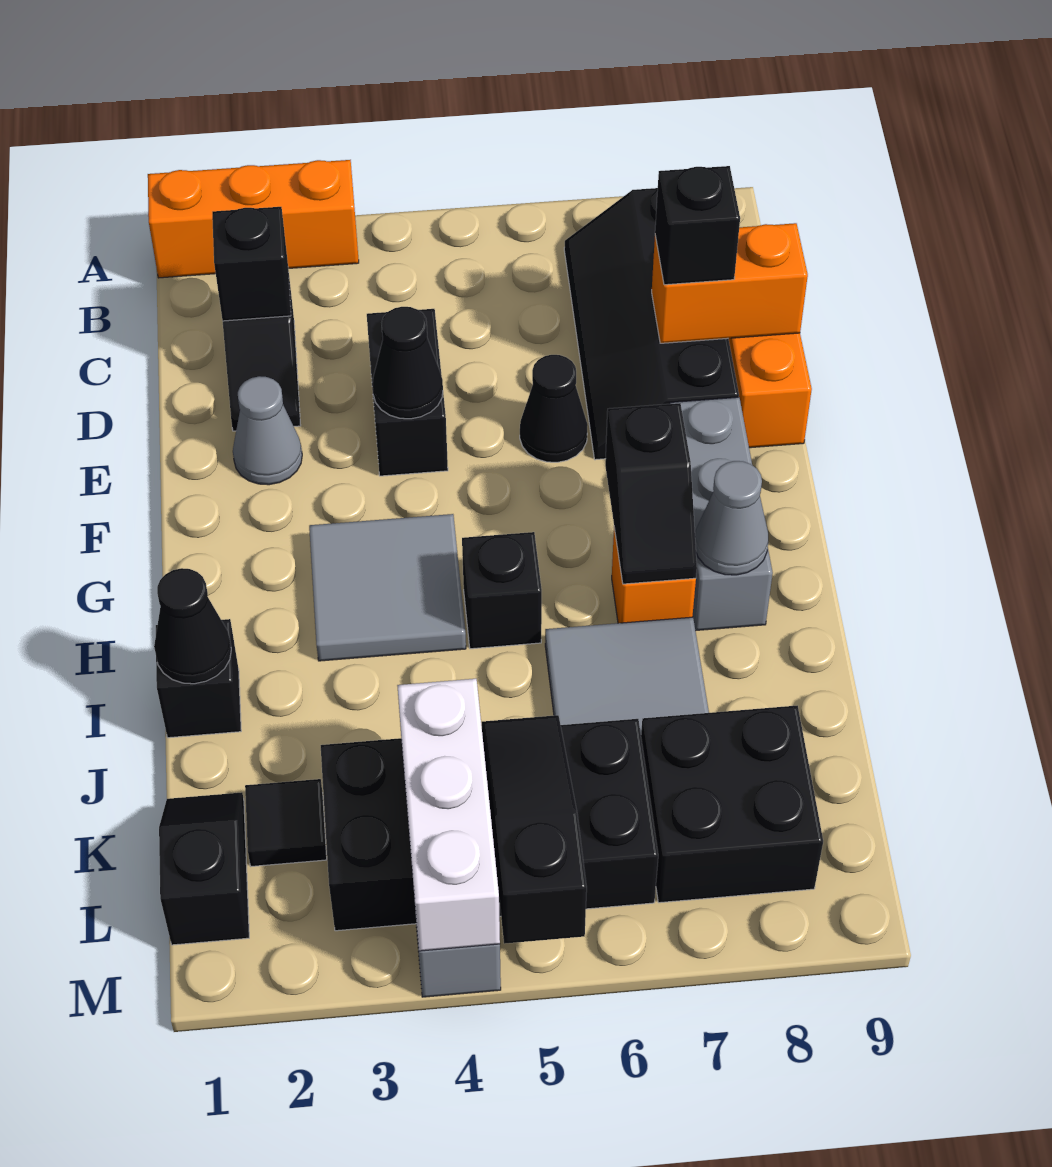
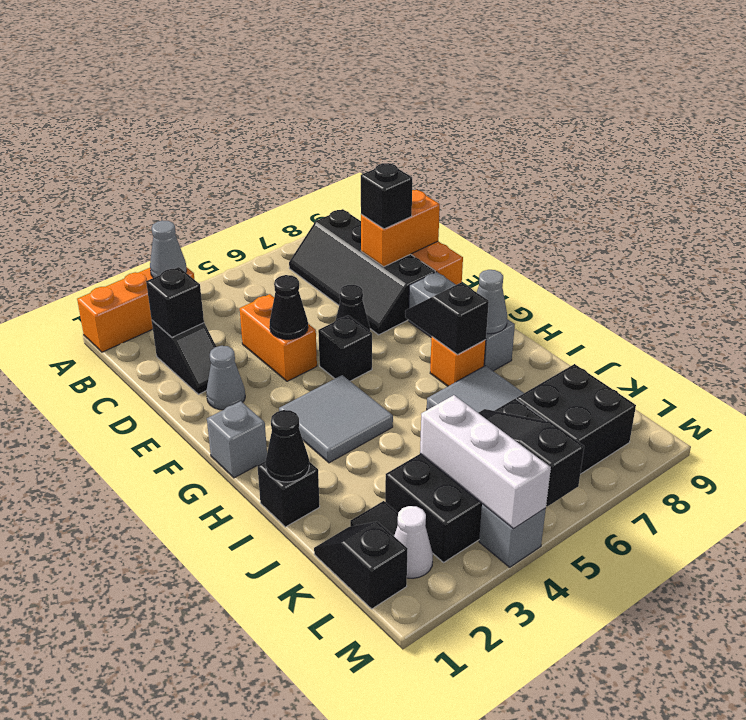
none -> grey cone A3 level 2
black brick D4:E4 level 1 -> orange brick D4:E4 level 1
none -> grey brick G1 level 1
black slope G7:H7 level 2 top G -> black slope G7:H7 level 2 top H
black brick H5 level 1 -> black brick F5 level 1
none -> white cone L2 level 1

